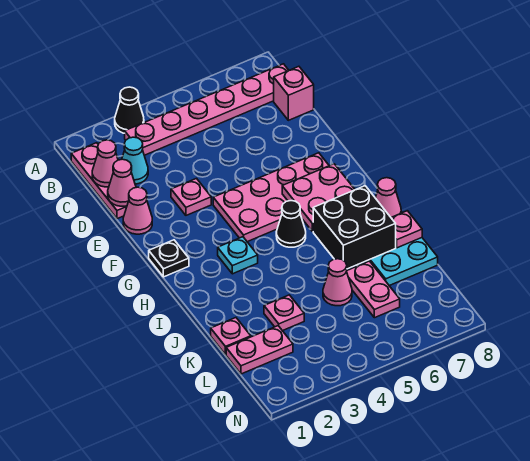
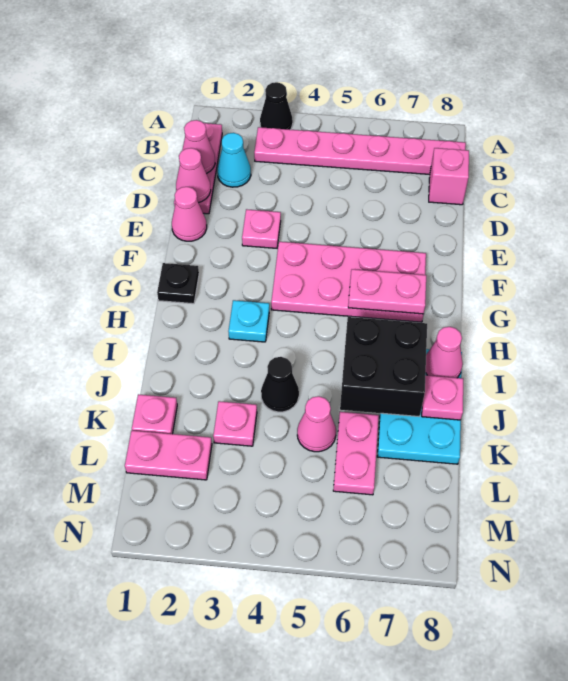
pink plate G6:H7 level 2 -> pink plate G6:G7 level 2
black cone H5 level 1 -> black cone J4 level 1

